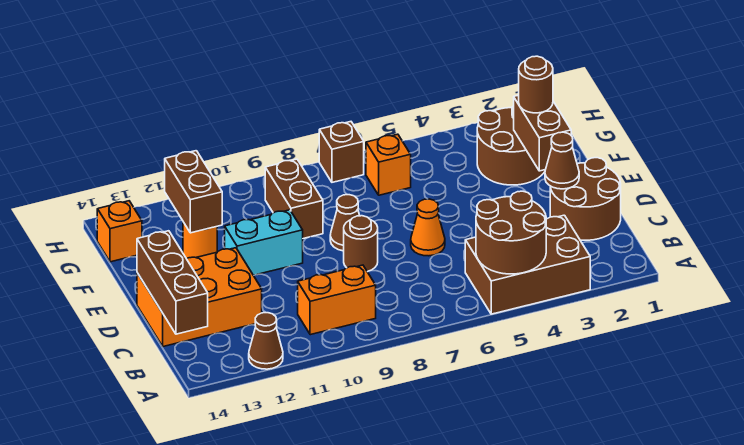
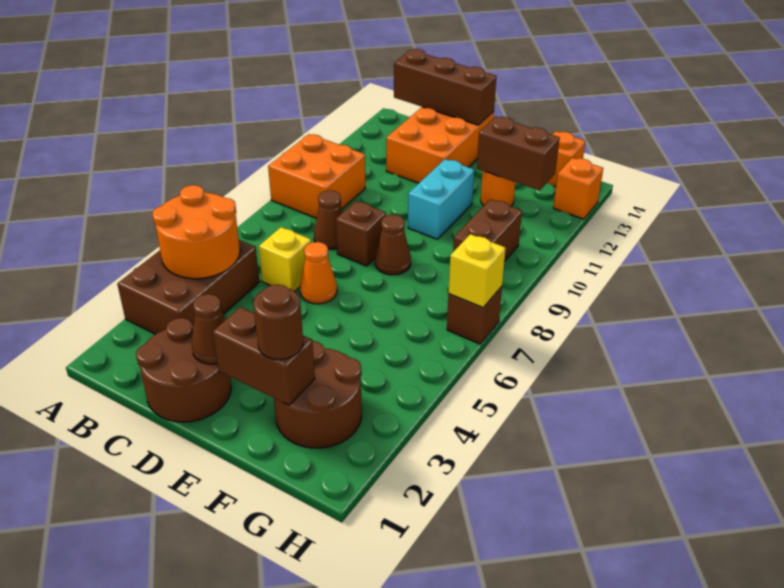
brown round brick A4:B5 level 2 -> orange round brick A4:B5 level 2
brown cone A12 level 1 -> brown cone C8 level 1
orange brick B9:B10 level 1 -> orange brick A9:B10 level 1
none -> yellow brick C6 level 1
brown round brick D8 level 1 -> brown brick D8 level 1
brown brick F9:G9 level 1 -> brown brick G9:G10 level 1
orange brick G6 level 1 -> orange brick H13 level 1
none -> yellow brick H7 level 2

